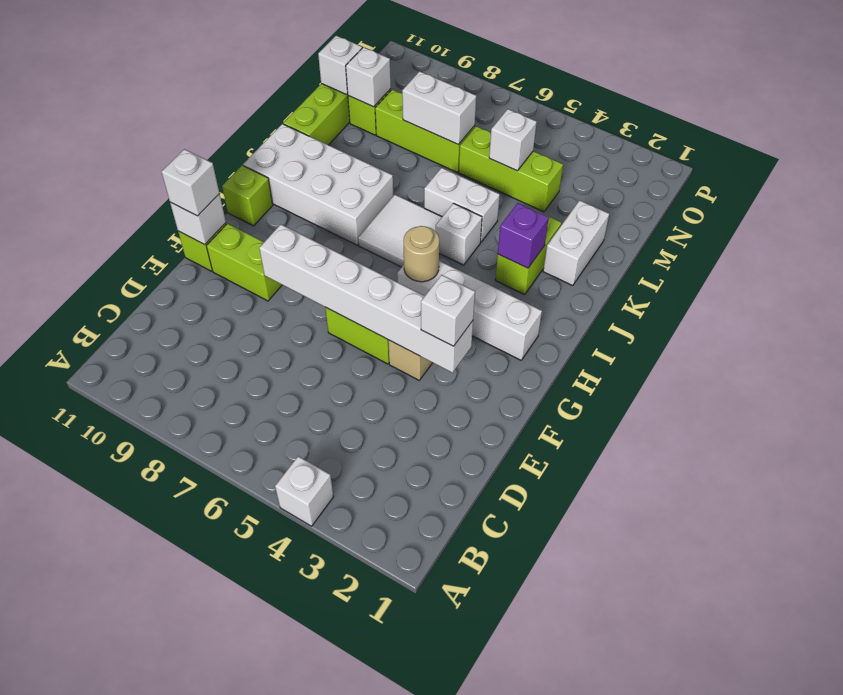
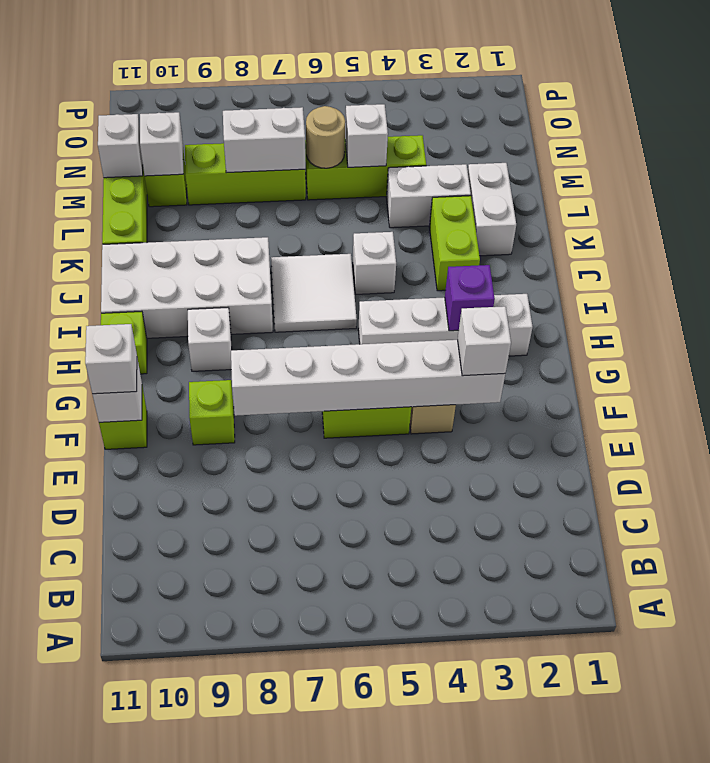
white brick A4 level 1 -> white brick H9 level 1
lime brick F9:F10 level 1 -> lime brick F9 level 1
tan round brick H5 level 2 -> tan round brick M6 level 2
purple brick J3 level 2 -> purple brick H3 level 2
white brick K5:K6 level 1 -> white brick L3:L4 level 1

